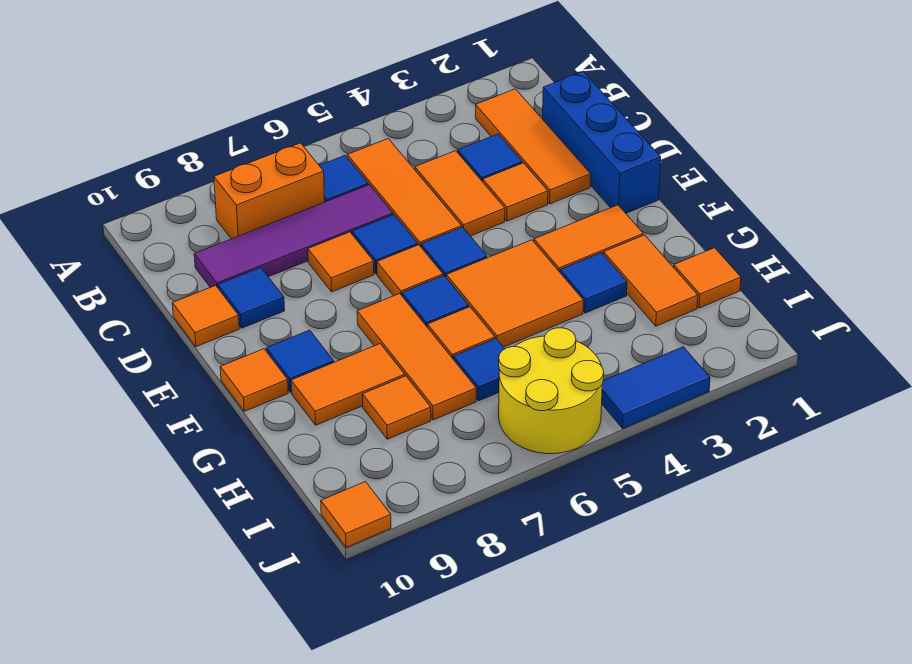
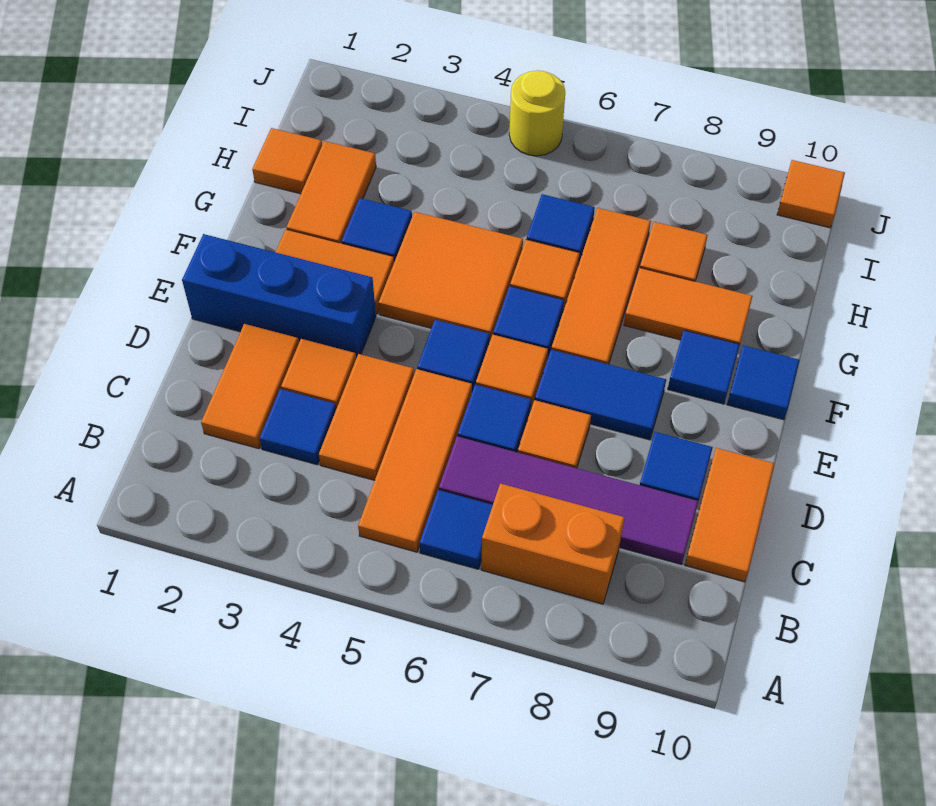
orange tile B2:D2 level 1 -> orange tile C2:D2 level 1
blue brick C1:E1 level 1 -> blue brick E1:E3 level 1
orange tile D10 level 1 -> orange tile C10:D10 level 1
orange tile F10 level 1 -> blue tile F10 level 1
yellow round brick I5:J6 level 1 -> yellow round brick J5 level 1
blue tile J3:J4 level 1 -> blue tile E7:E8 level 1

